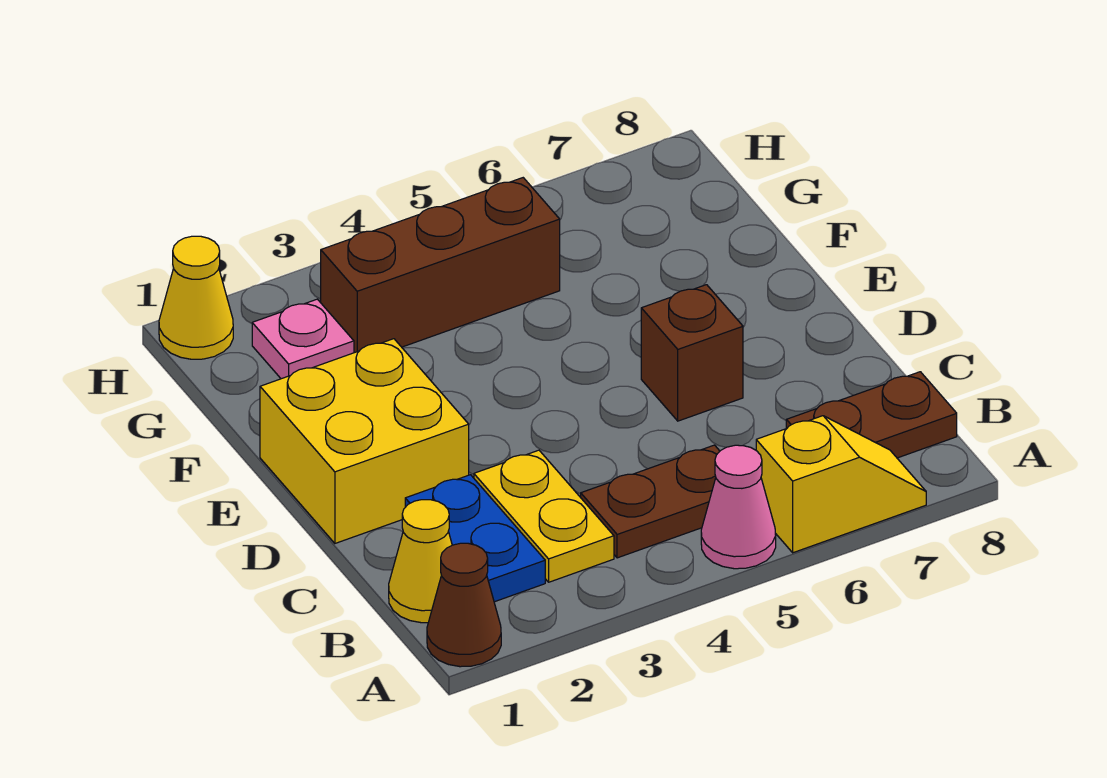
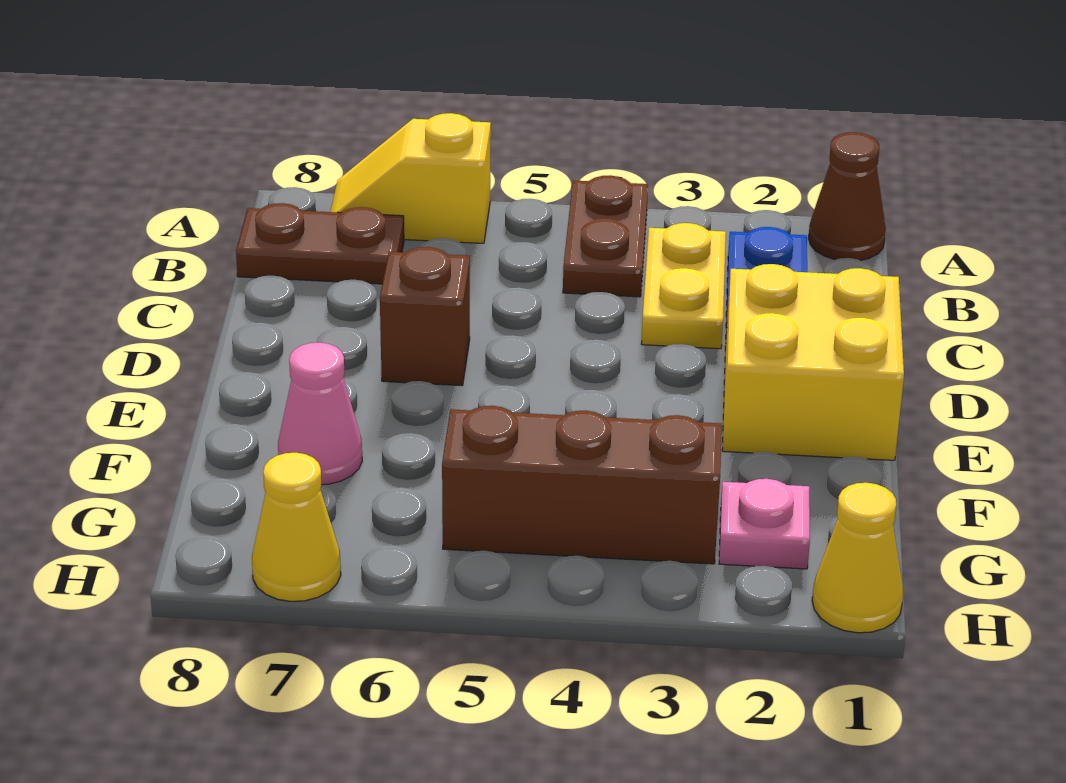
pink cone A5 level 1 -> pink cone F7 level 1
yellow cone B1 level 1 -> yellow cone H7 level 1
brown plate B4:B5 level 1 -> brown plate A4:B4 level 1

